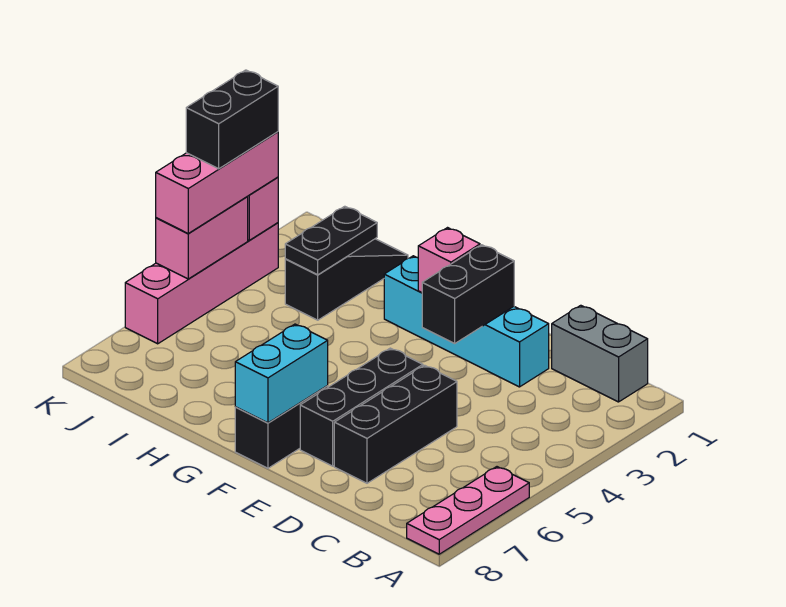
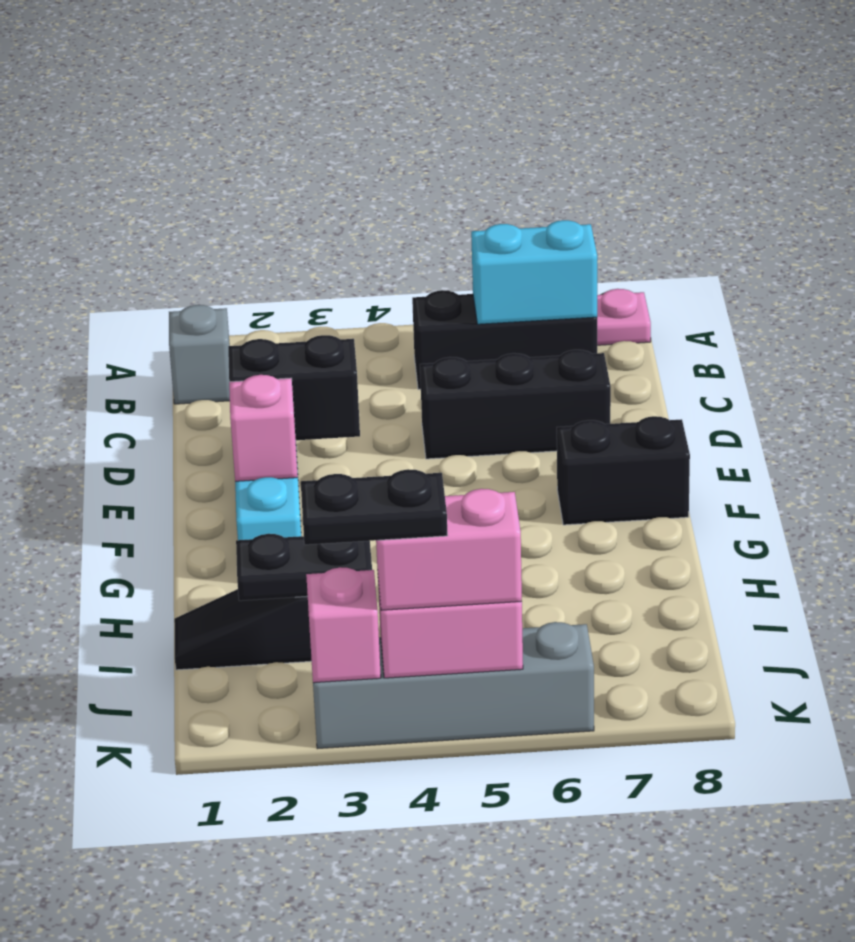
grey brick B1:C1 level 1 -> grey brick B1 level 1
black brick E5:E7 level 1 -> black brick B5:B7 level 1
cyan brick F7:F8 level 2 -> cyan brick B6:B7 level 2
pink brick K3:K6 level 1 -> grey brick K3:K6 level 1
pink brick K3:K5 level 3 -> pink brick K4:K5 level 3
black brick K3:K4 level 4 -> black plate K3:K4 level 4

